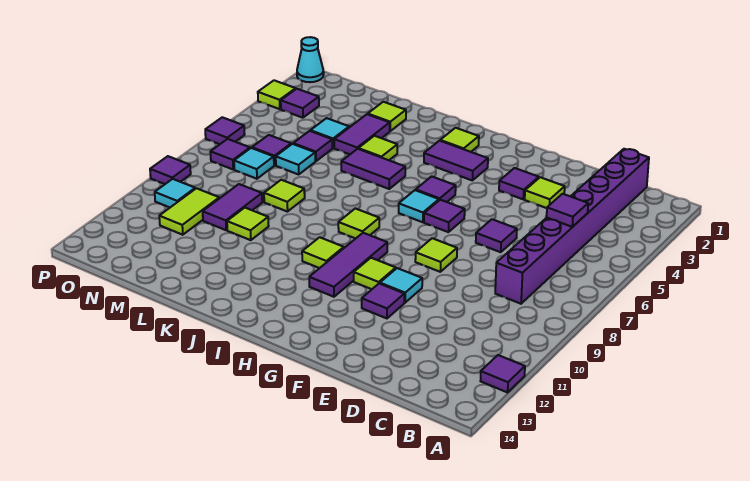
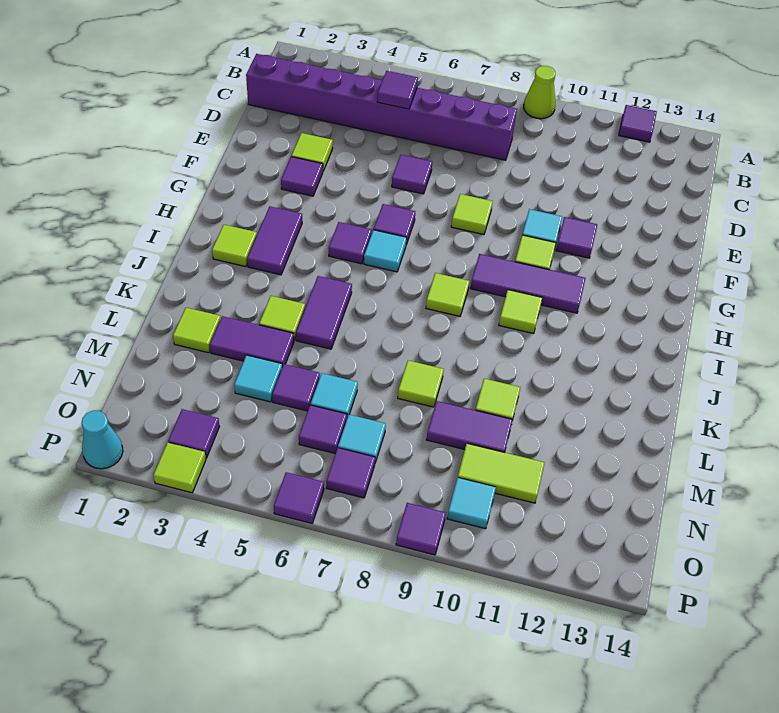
none -> lime cone A9 level 1

